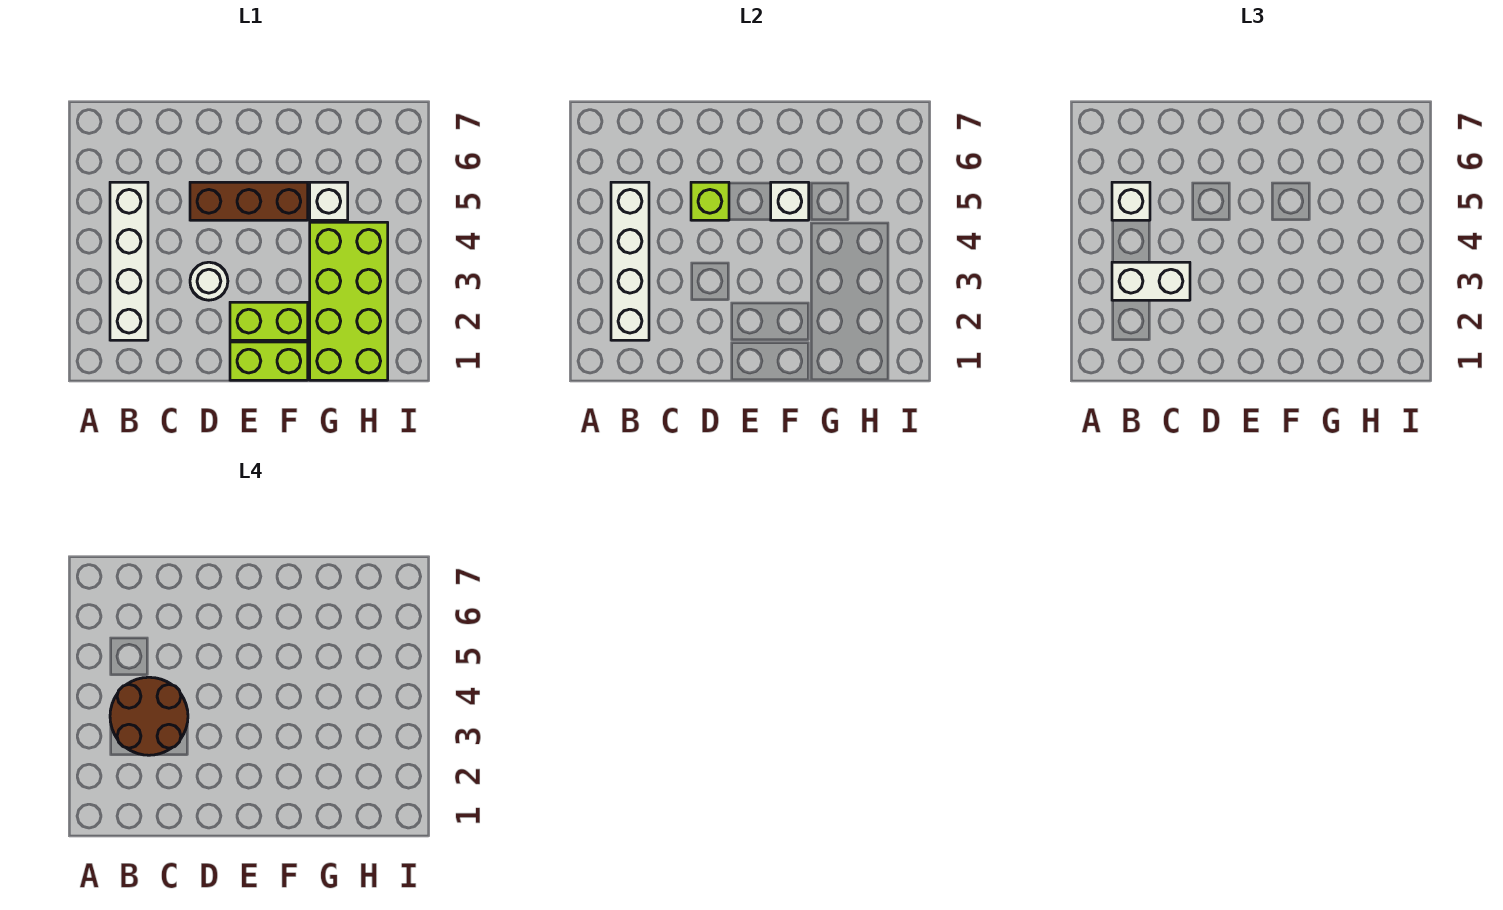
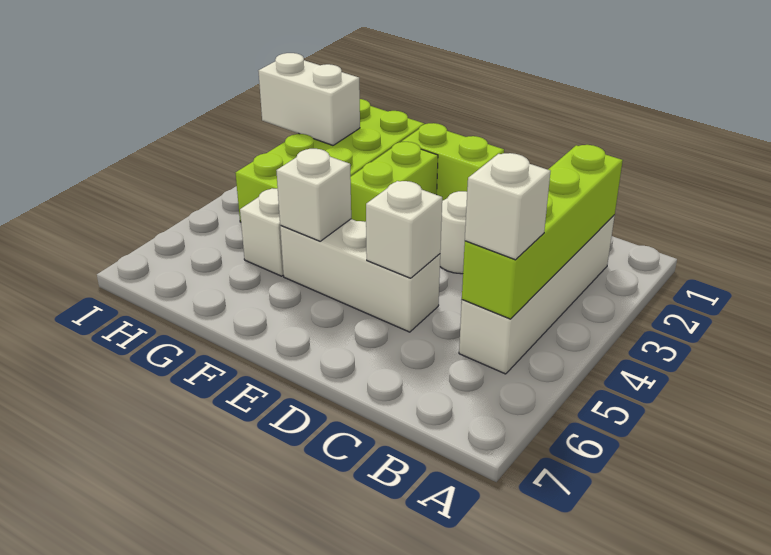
white brick B2:B5 level 2 -> lime brick B2:B5 level 2
white brick B3:C3 level 3 -> white brick H2:I2 level 2
brown round brick B3:C4 level 4 -> none
brown brick D5:F5 level 1 -> white brick D5:F5 level 1
lime brick D5 level 2 -> white brick D5 level 2
lime brick E2:F2 level 1 -> lime brick F2:F3 level 1

